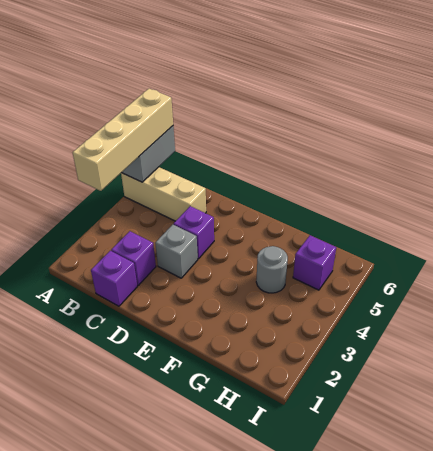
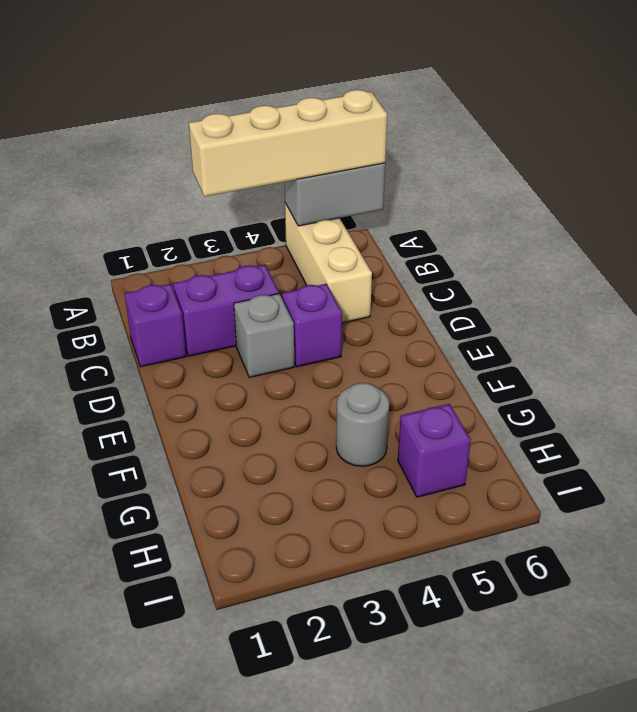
purple brick C2 level 1 -> purple brick C2:C3 level 1

